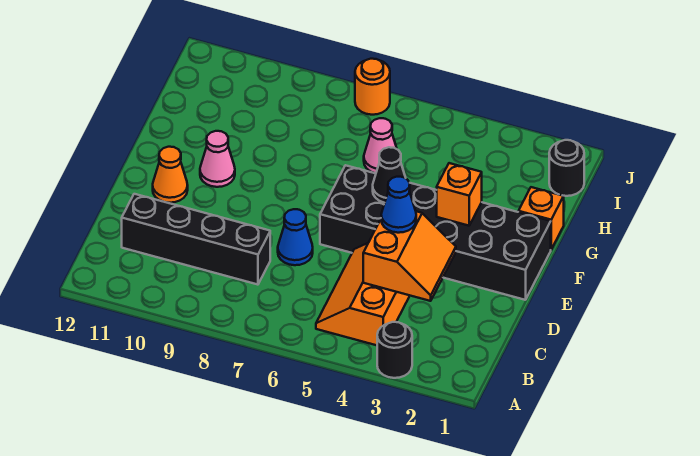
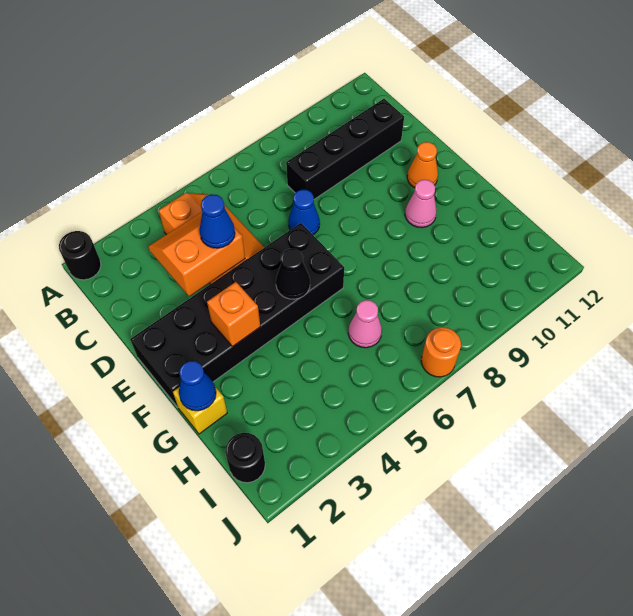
black round brick A3 level 1 -> black round brick A1 level 1
orange slope C3:D4 level 2 top 4 -> orange slope C3:D4 level 2 top D
orange brick G1 level 1 -> yellow brick G1 level 1
none -> blue cone G1 level 2

